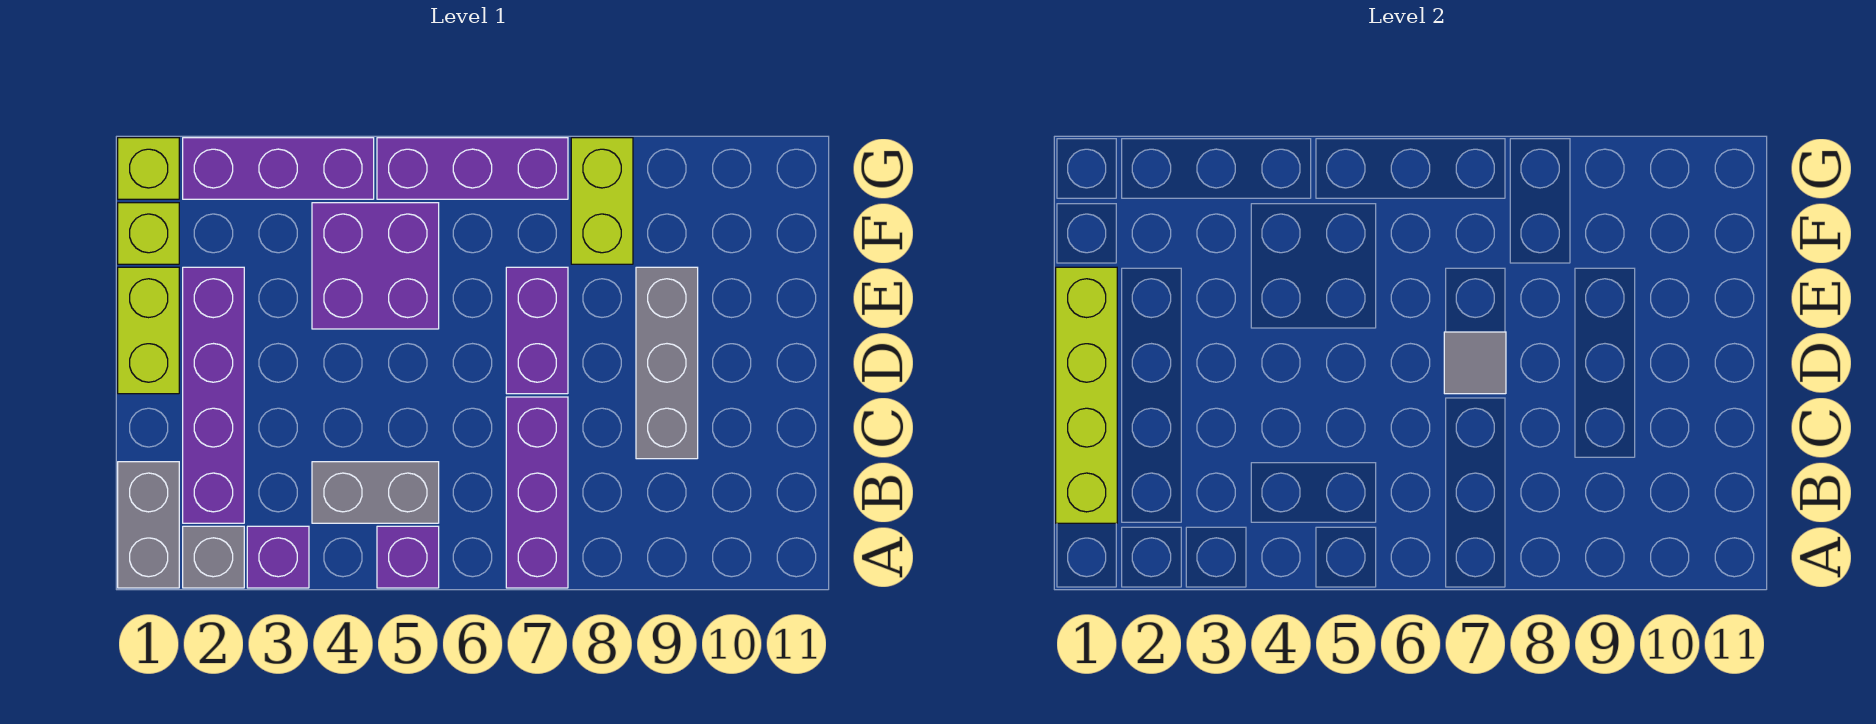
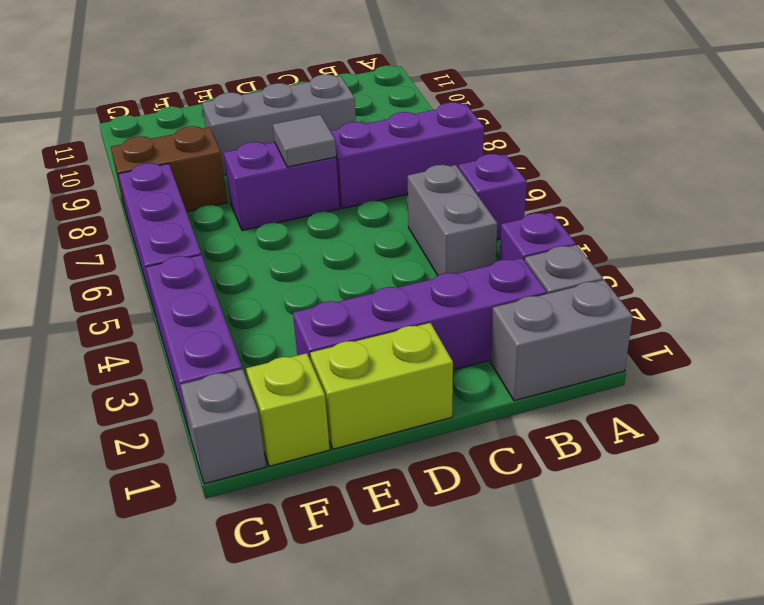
lime brick B1:E1 level 2 -> none
purple brick E4:F5 level 1 -> none
lime brick F8:G8 level 1 -> brown brick F8:G8 level 1
lime brick G1 level 1 -> grey brick G1 level 1

